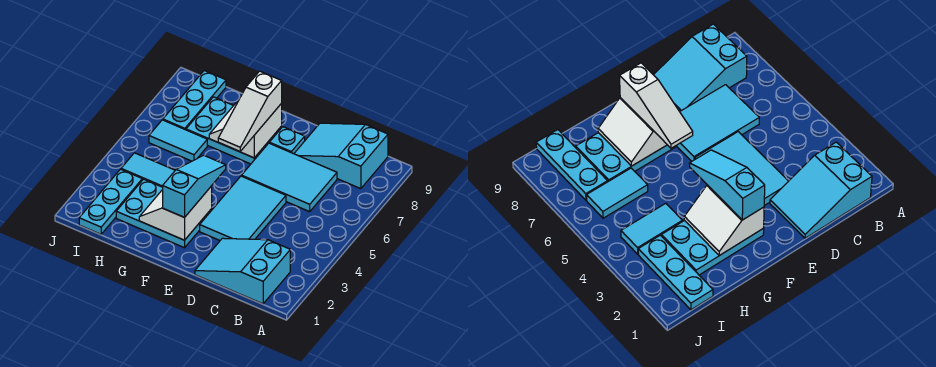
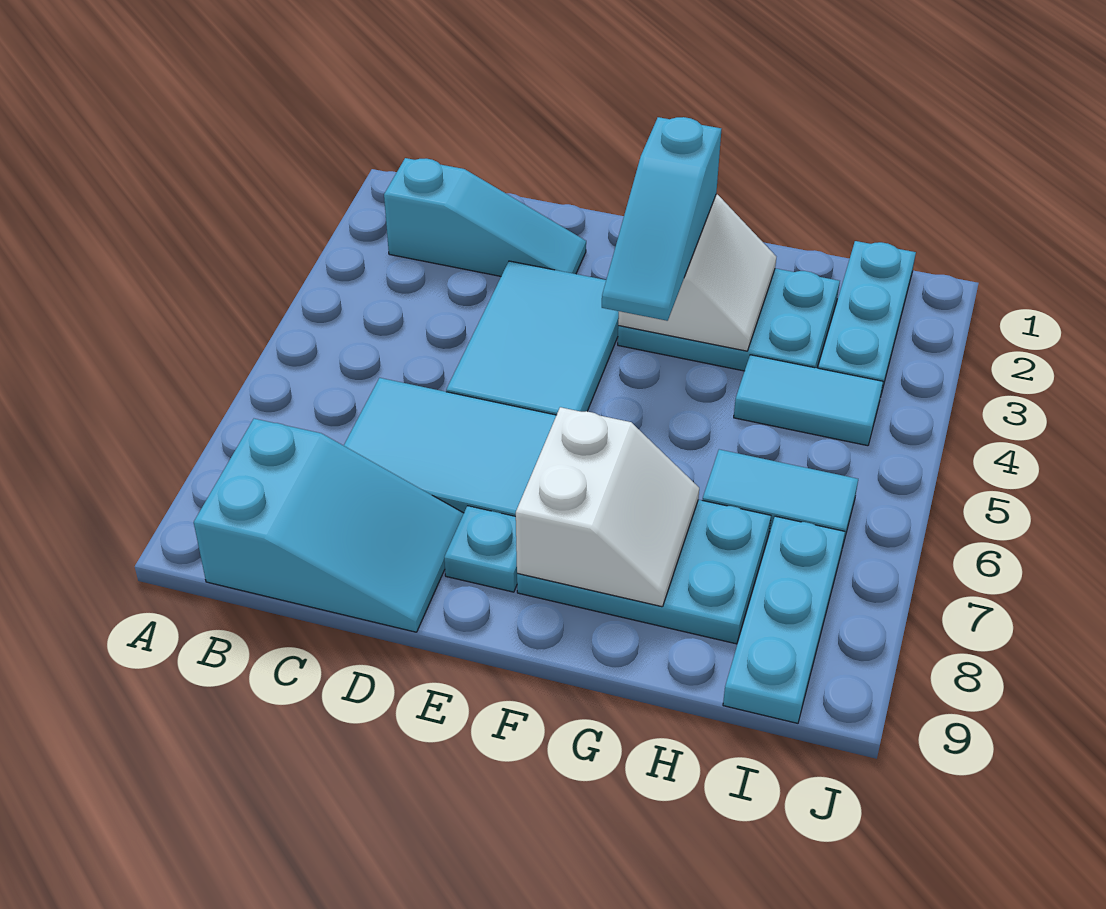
cyan slope B1:D2 level 1 top B -> cyan slope B2:D2 level 1 top B
white slope F6:F8 level 3 top 8 -> none

